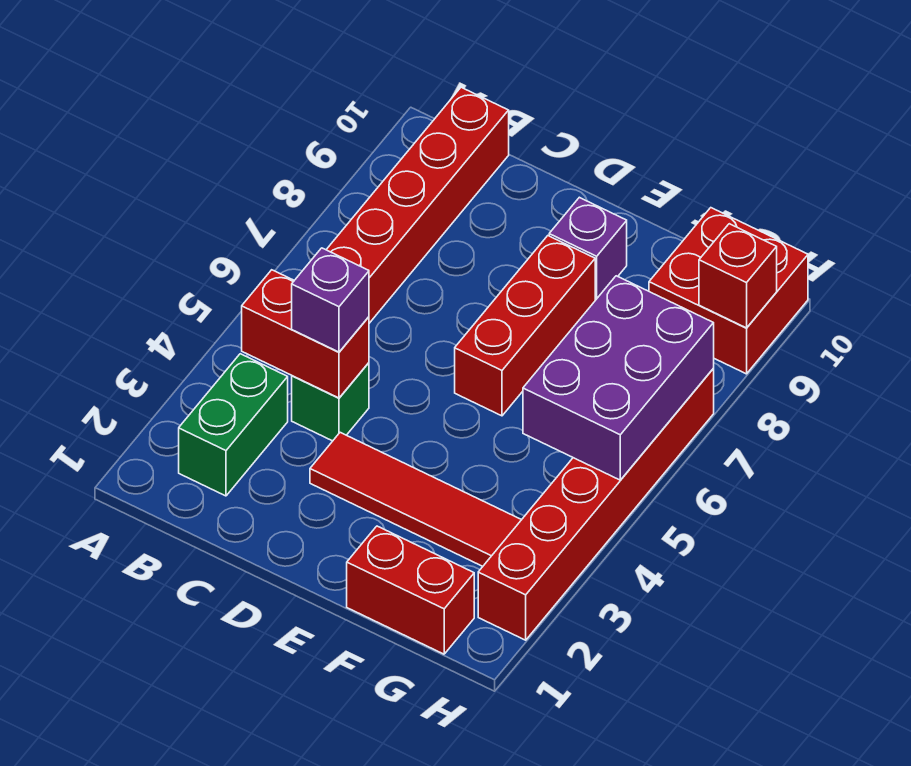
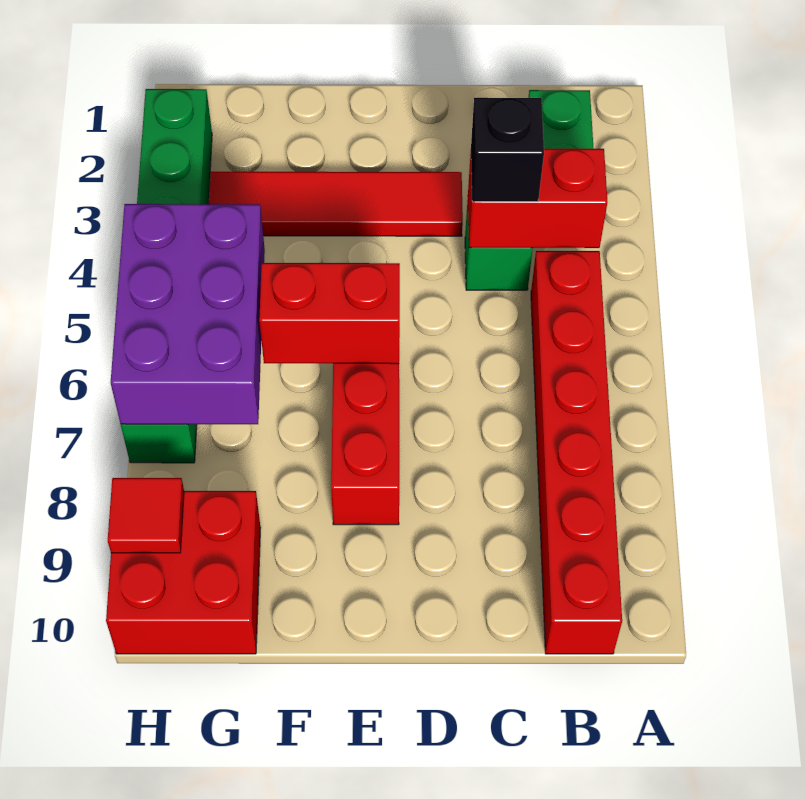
purple brick C4 level 3 -> black brick C4 level 3
purple brick E9 level 1 -> none
red brick F1:G1 level 1 -> red brick E6:F6 level 2
red brick H2:H7 level 1 -> green brick H2:H7 level 1
red brick H9 level 2 -> red tile H9 level 2

